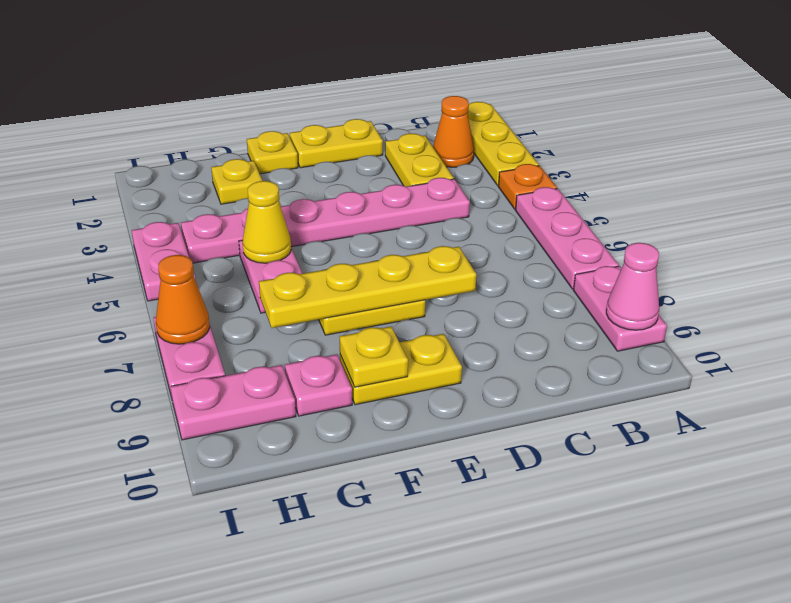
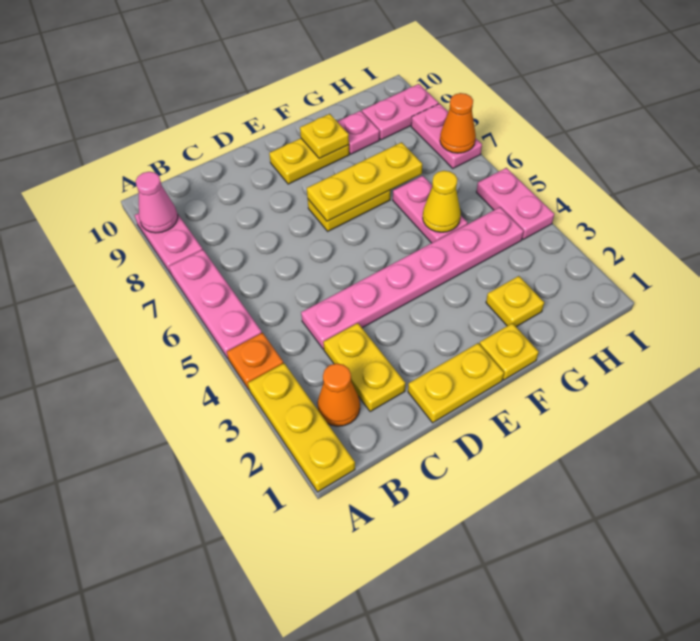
yellow plate D7:G7 level 2 -> yellow plate E7:G7 level 2

